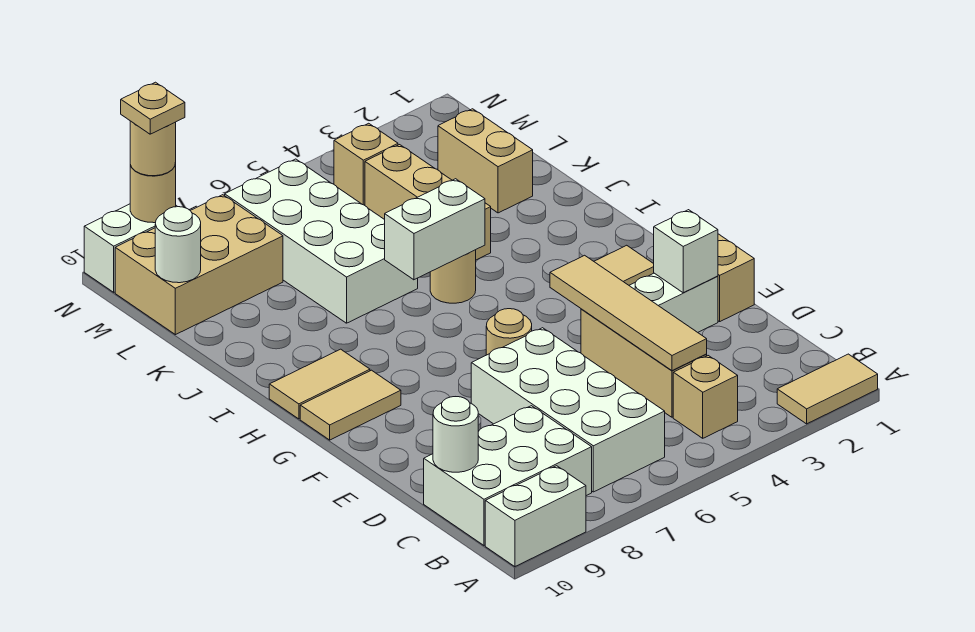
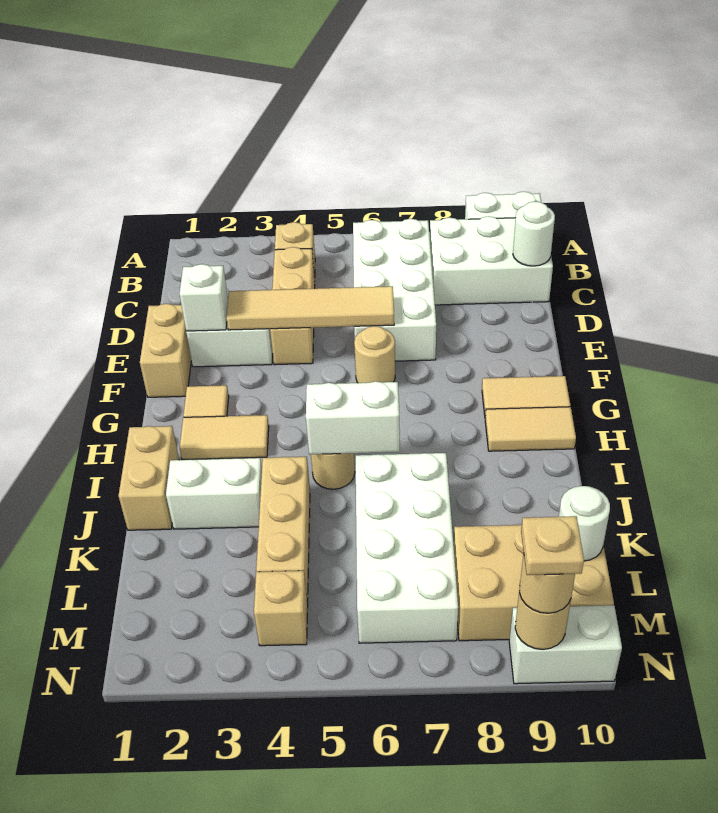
tan tile A1:A2 level 1 -> tan tile H2:H3 level 1
tan tile C4:F4 level 2 -> tan tile E3:E6 level 2
none -> white brick J2:J3 level 1
tan brick K2:L2 level 1 -> tan brick I1:J1 level 1

